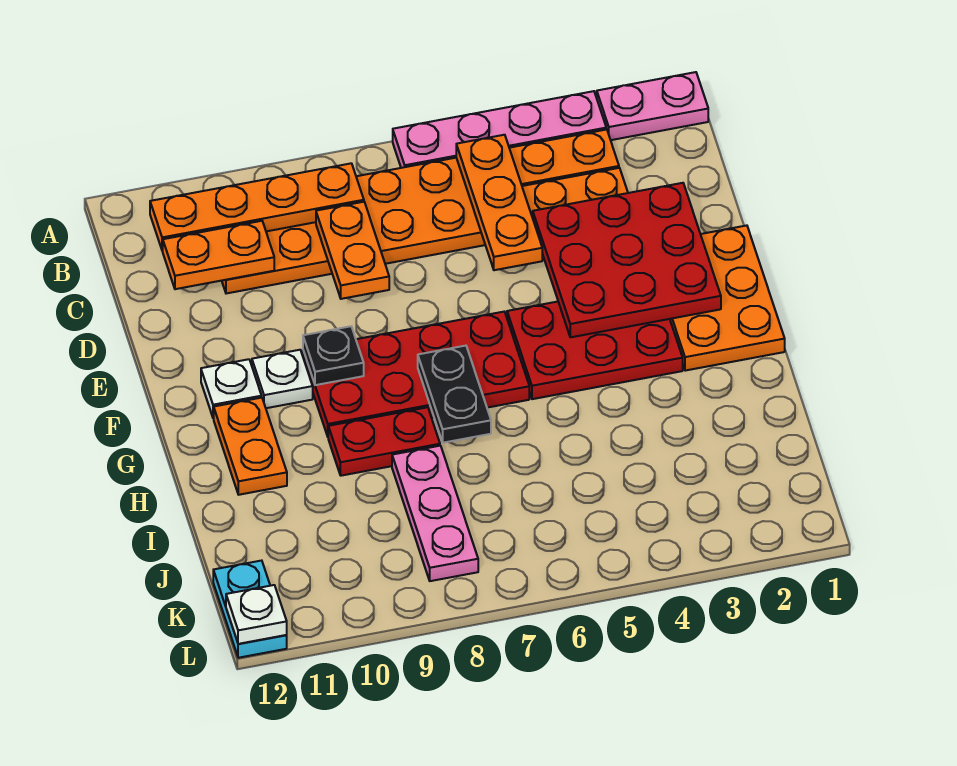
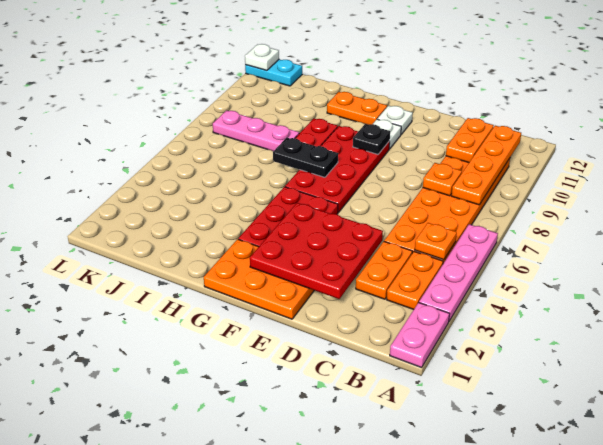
orange plate B5:D5 level 2 -> orange plate B5 level 2
orange plate C8:D8 level 2 -> orange plate C8 level 2

